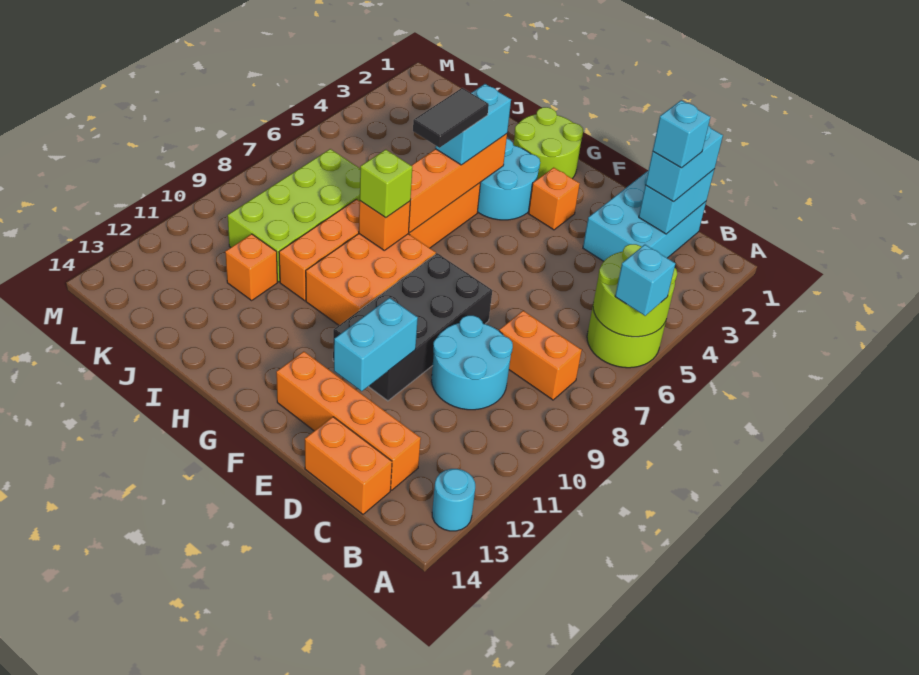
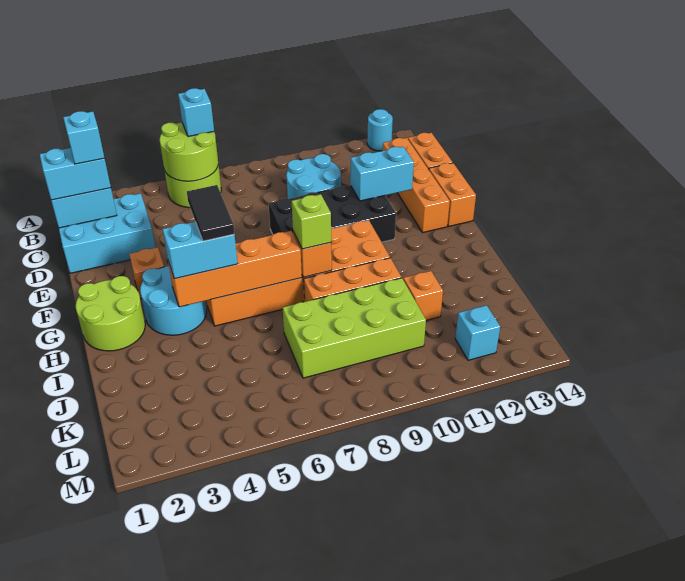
orange brick B8:C8 level 1 -> orange brick E14:F14 level 1
black tile H5:H6 level 4 -> black tile G5:H5 level 4
none -> cyan brick L12 level 1

